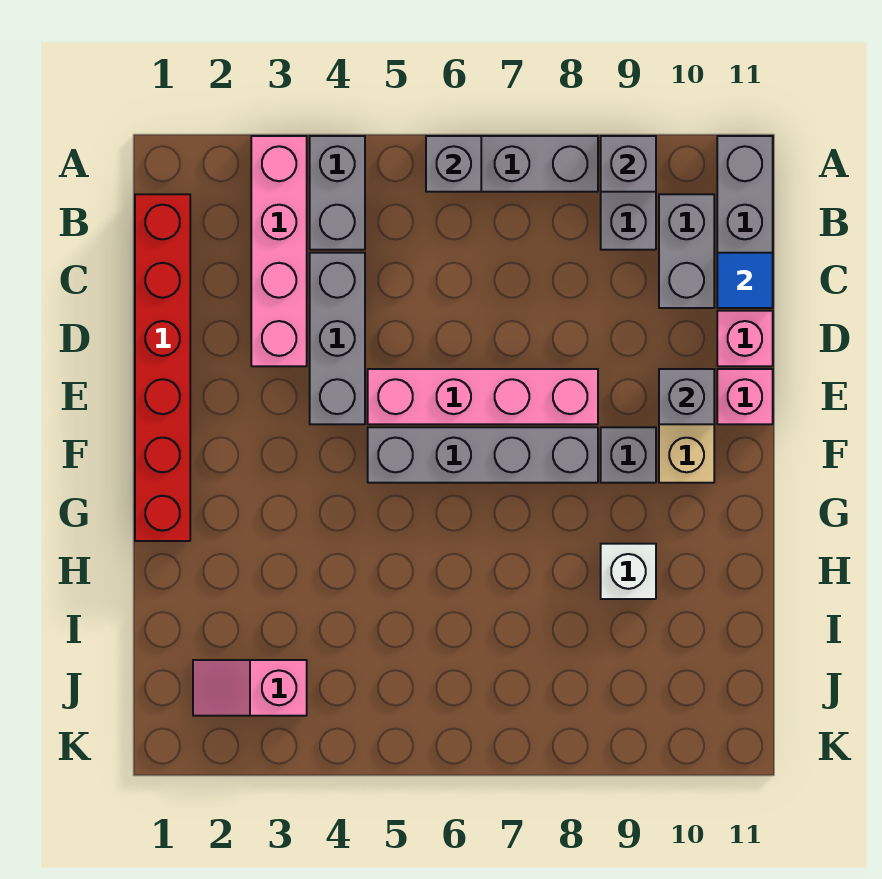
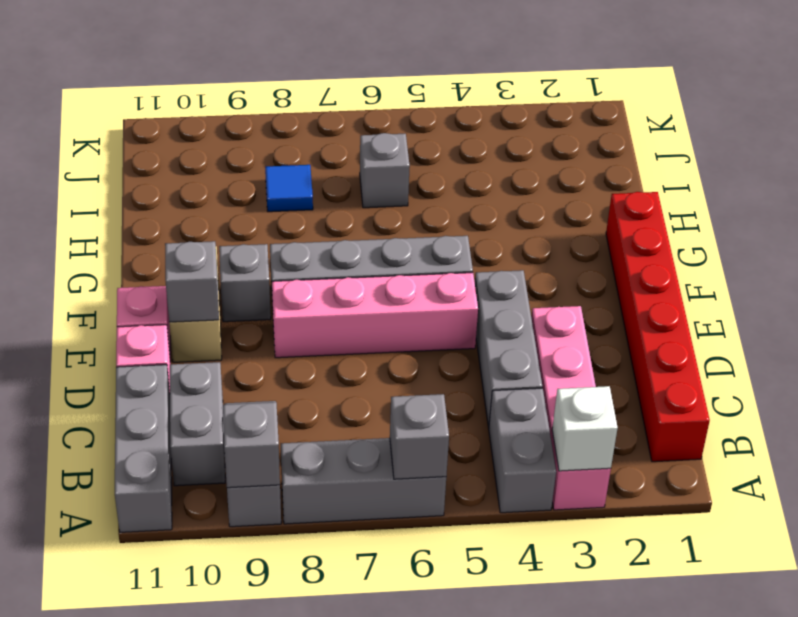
blue tile C11 level 2 -> blue tile I8 level 1
white brick H9 level 1 -> white brick A3 level 2
none -> grey brick I6 level 1
pink slope J2:J3 level 1 top 3 -> none

